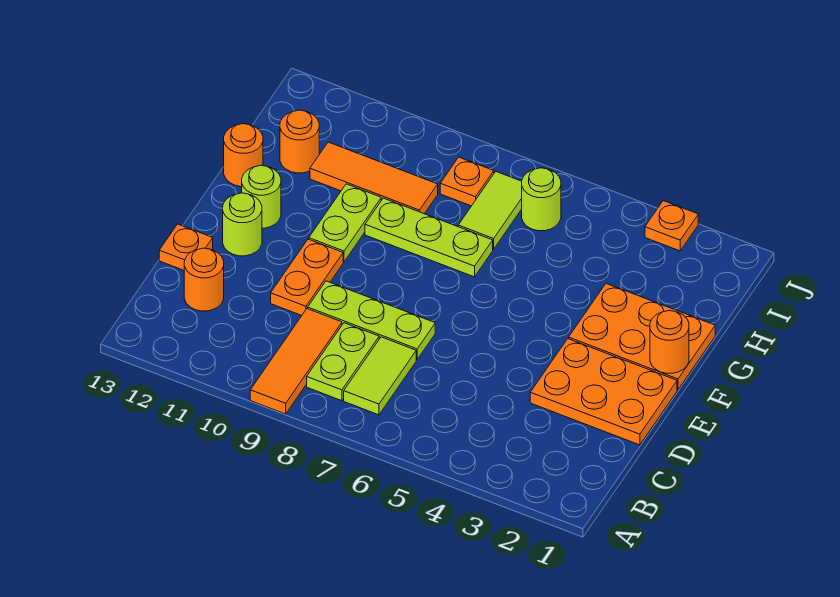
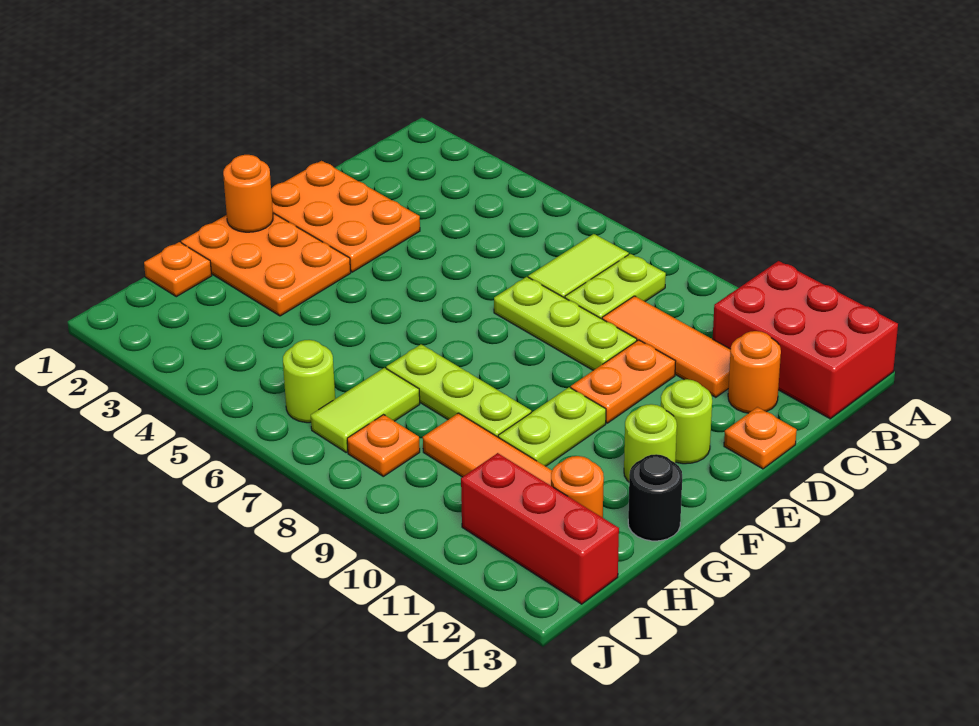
orange tile A9:C9 level 1 -> orange tile C9:C11 level 1
none -> red brick A11:B13 level 1
orange round brick G13 level 1 -> black round brick G13 level 1
none -> red brick I11:I13 level 1
orange plate J3 level 1 -> orange plate H1 level 1

